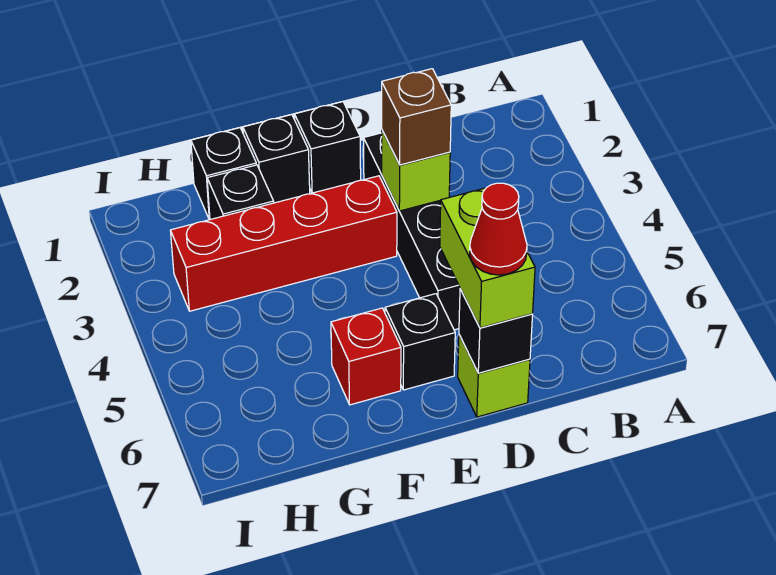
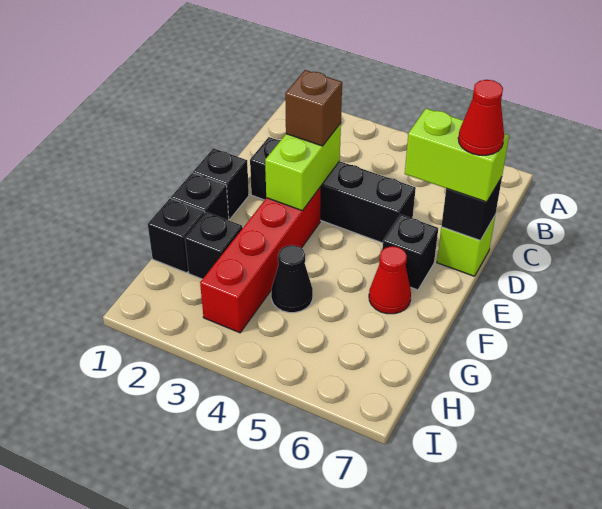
lime brick D3 level 2 -> lime brick D3:E3 level 2
red brick F6 level 1 -> red cone F6 level 1
none -> black cone G4 level 1

